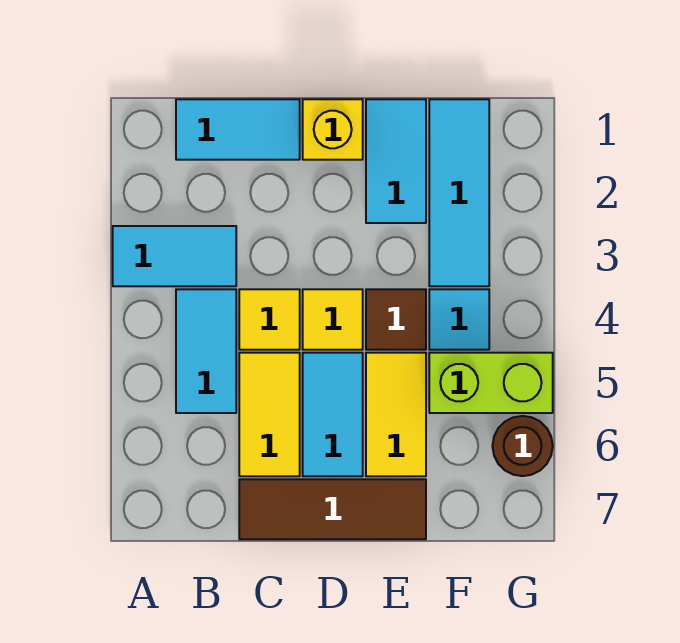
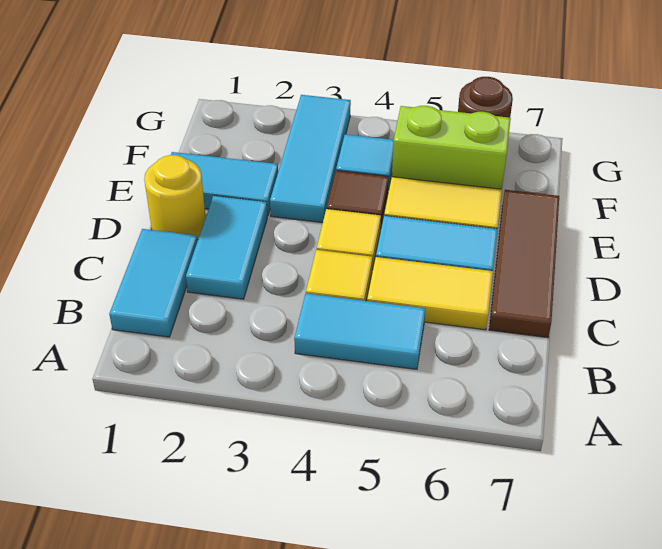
cyan tile A3:B3 level 1 -> cyan tile C2:D2 level 1
yellow brick D1 level 1 -> yellow round brick D1 level 1
cyan tile F1:F3 level 1 -> cyan tile E3:G3 level 1
lime brick F5:G5 level 1 -> lime brick F5:F6 level 1

